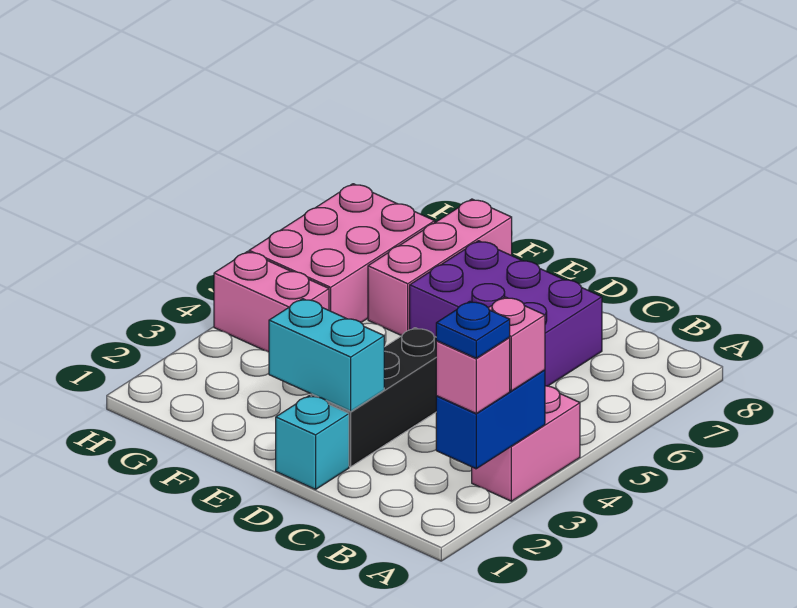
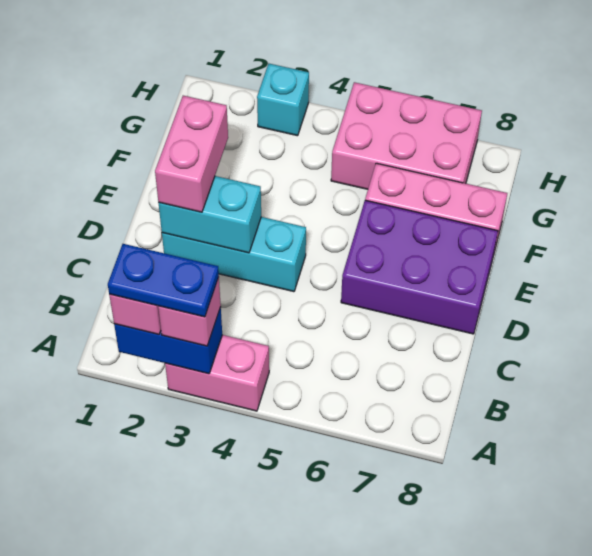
blue plate A2 level 4 -> blue plate A2:A3 level 4
purple brick C6:E7 level 1 -> purple brick D6:E8 level 1
cyan brick D1 level 1 -> cyan brick H3 level 1
black brick D2:D4 level 1 -> cyan brick D2:D4 level 1
cyan brick D2:E2 level 2 -> cyan brick D2:D3 level 2
pink brick G4:H4 level 1 -> pink brick D2:E2 level 3

